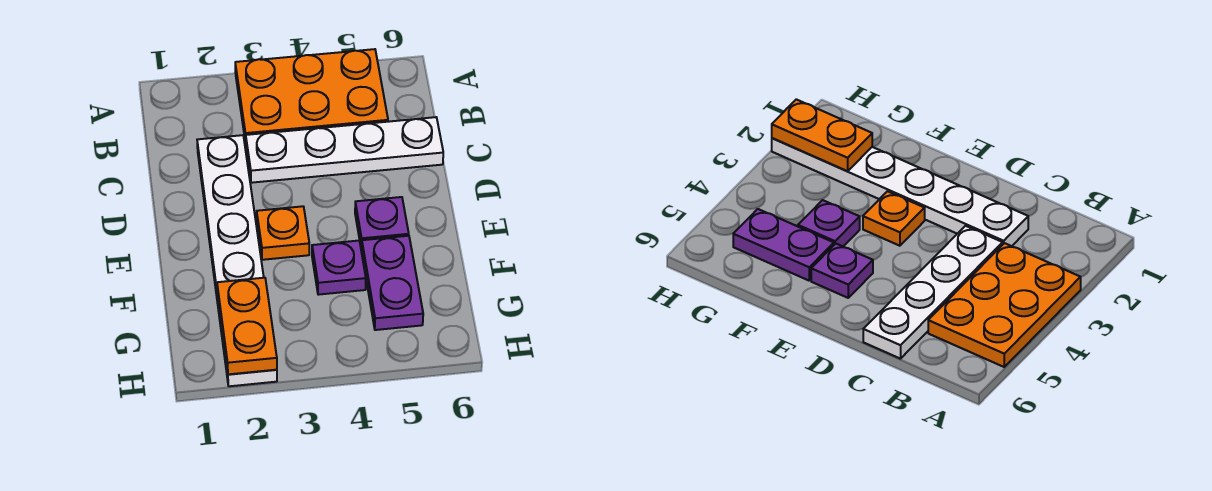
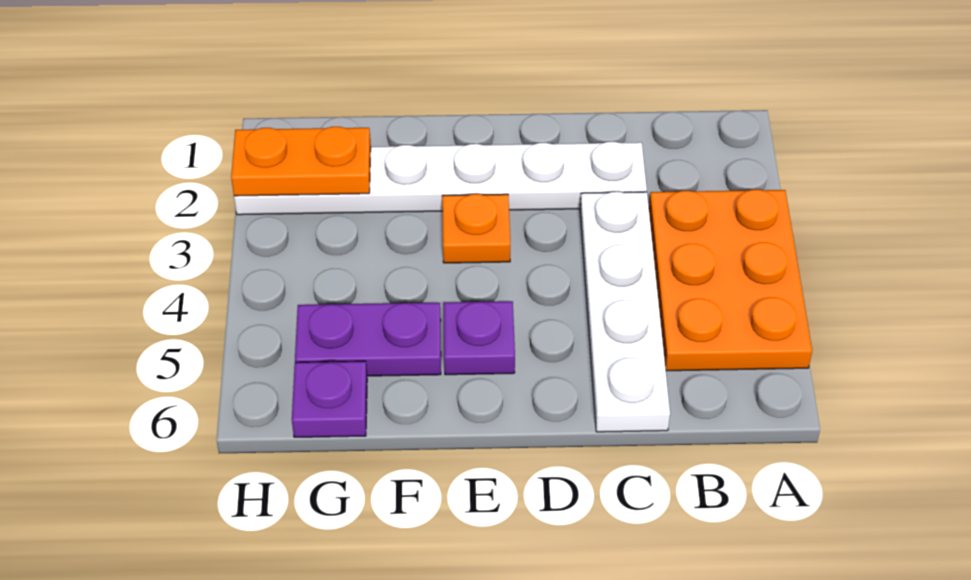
purple plate F4 level 1 -> purple plate G6 level 1

